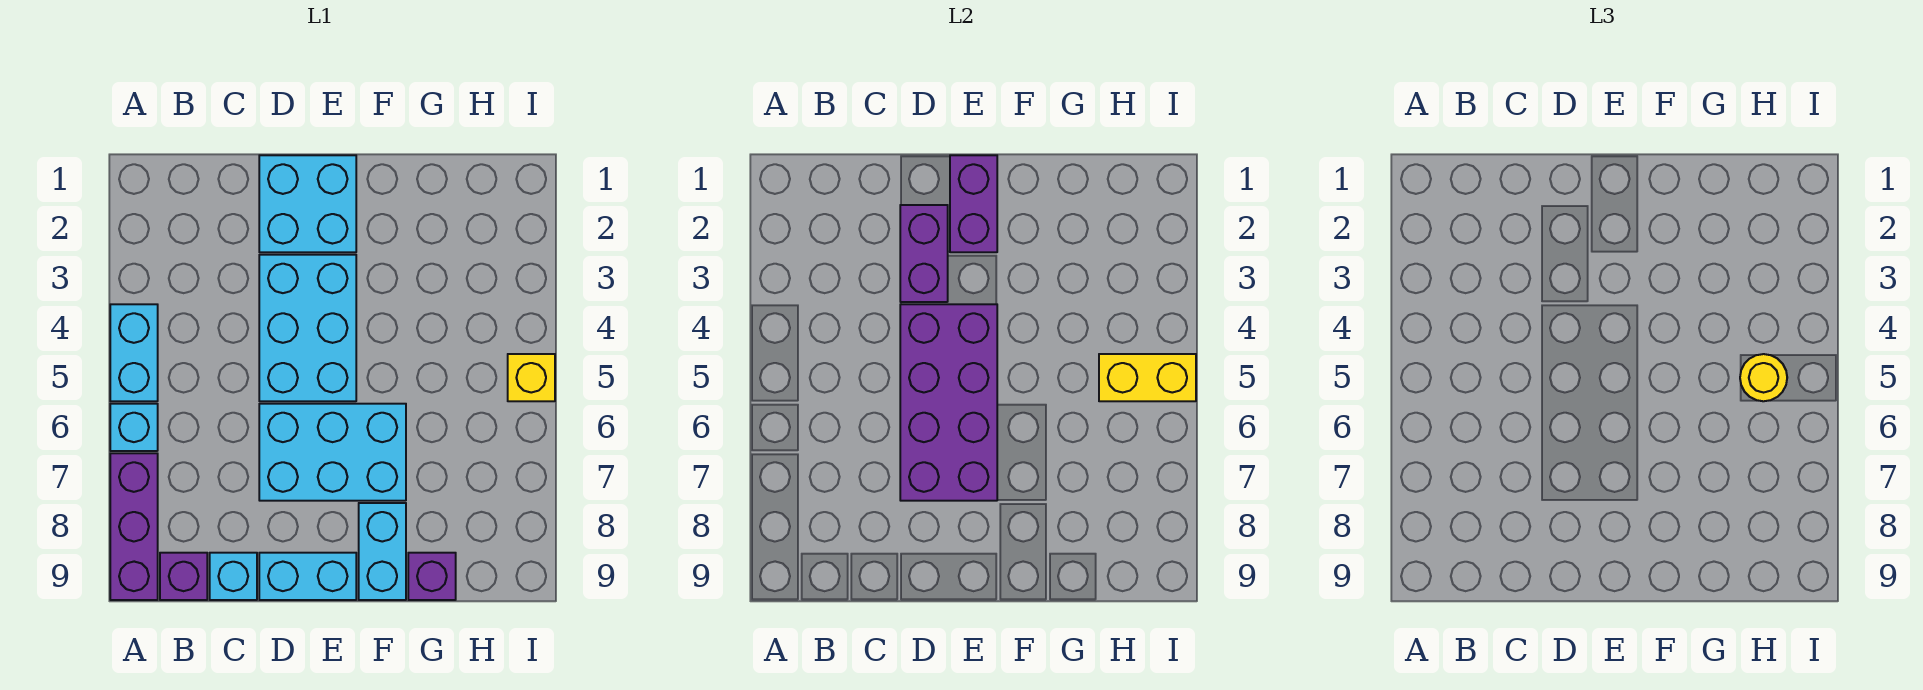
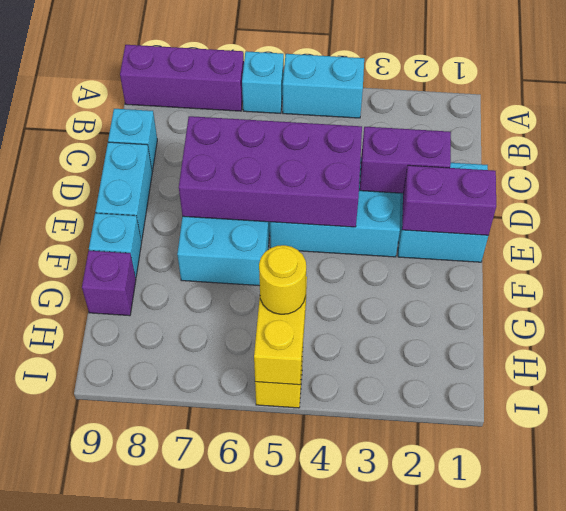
purple brick B9 level 1 -> none
cyan brick F8:F9 level 1 -> cyan brick F9 level 1

